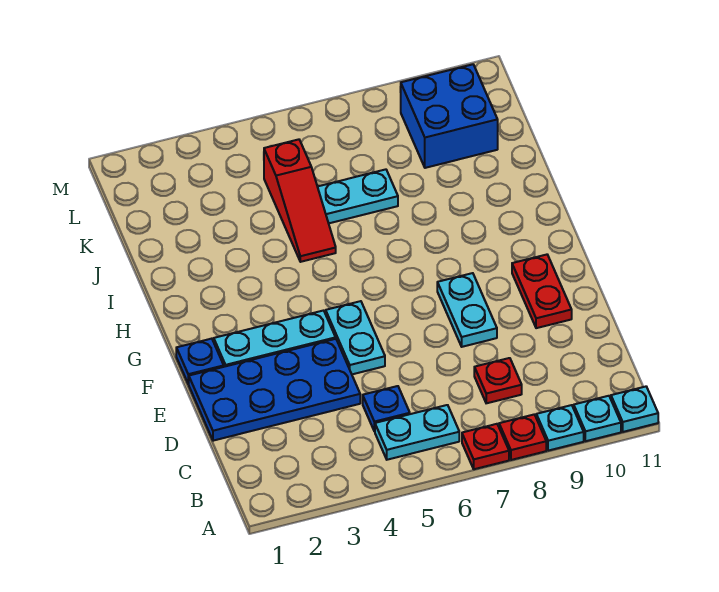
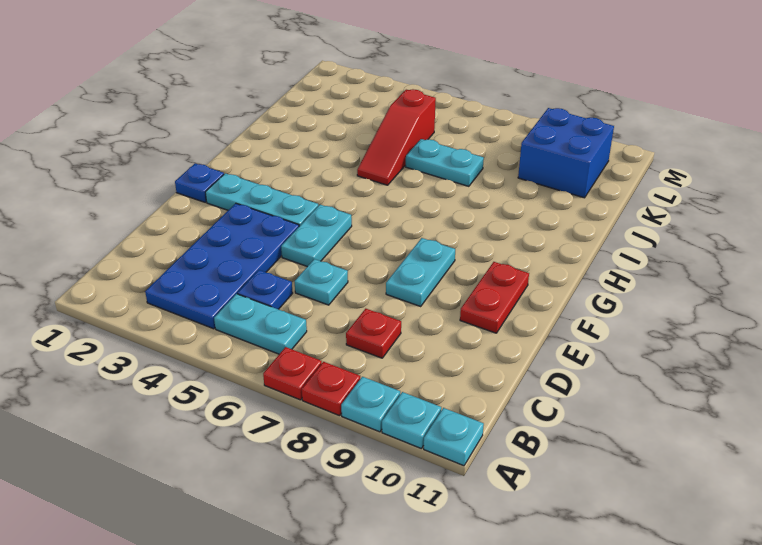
blue plate D1:E4 level 1 -> blue plate B3:E4 level 1
none -> cyan plate D6 level 1

